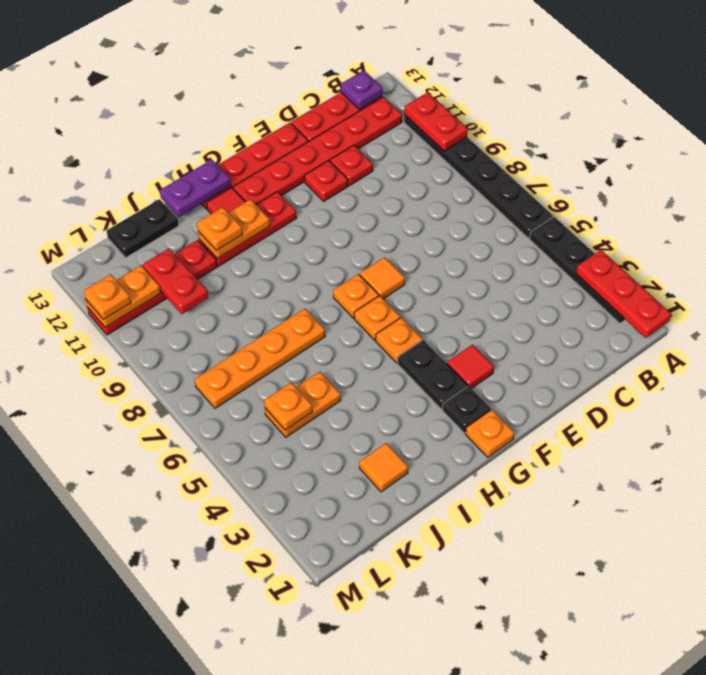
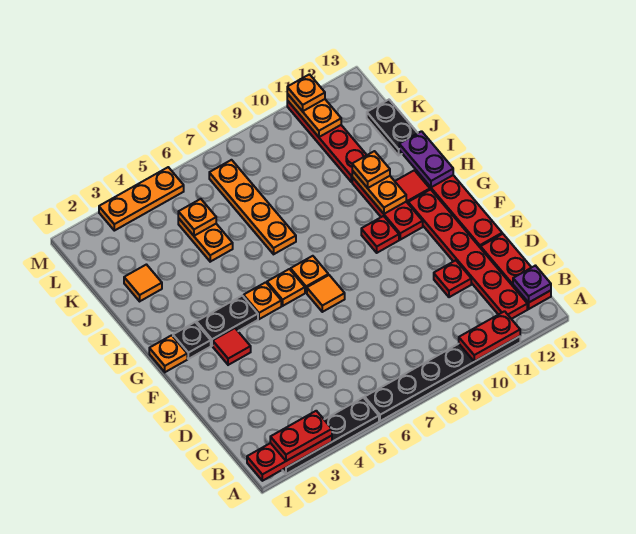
red plate E11 level 1 -> red plate G10 level 1
red plate K10:K11 level 2 -> red plate A2:A3 level 3
none -> orange plate M3:M5 level 1

